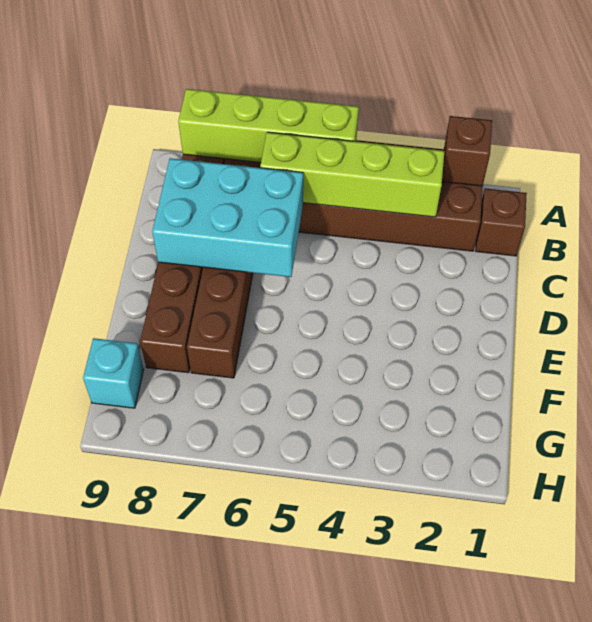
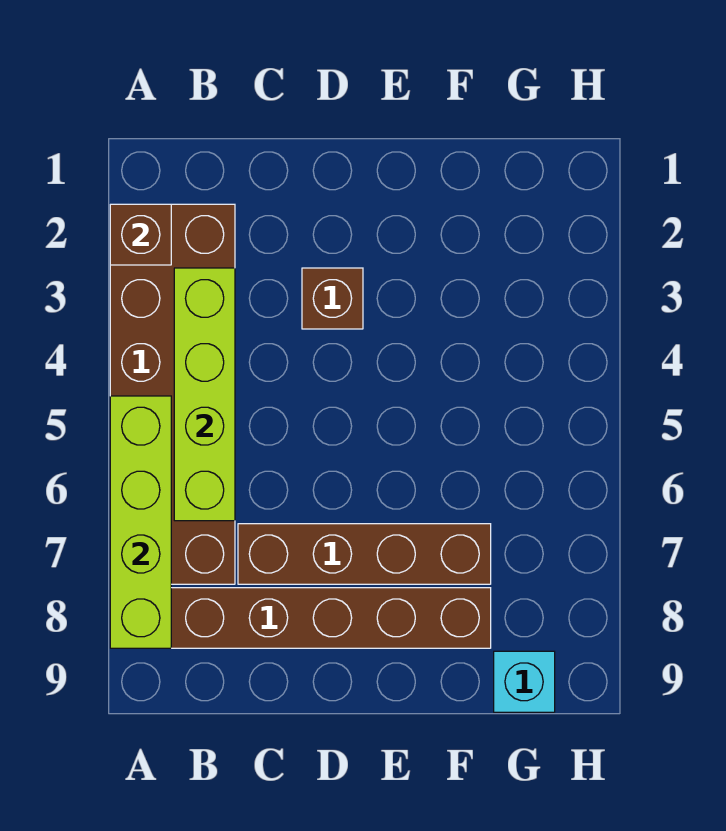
brown brick B1 level 1 -> brown brick D3 level 1
cyan brick C6:D8 level 2 -> none

